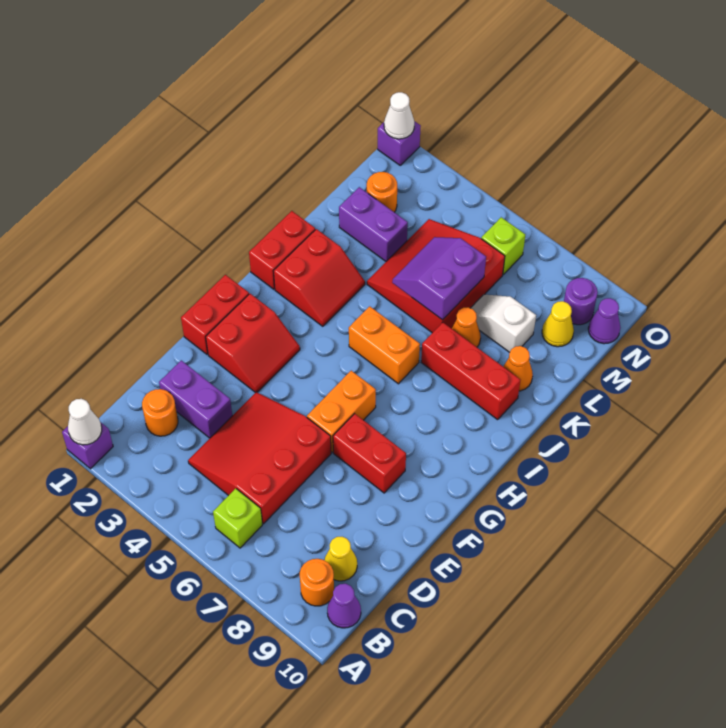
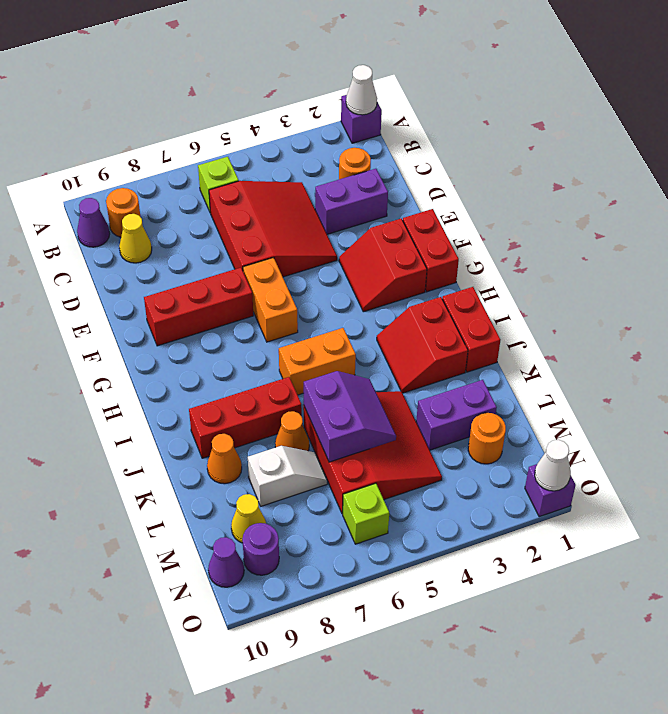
red brick F7:F8 level 1 -> red brick F7:F9 level 1

